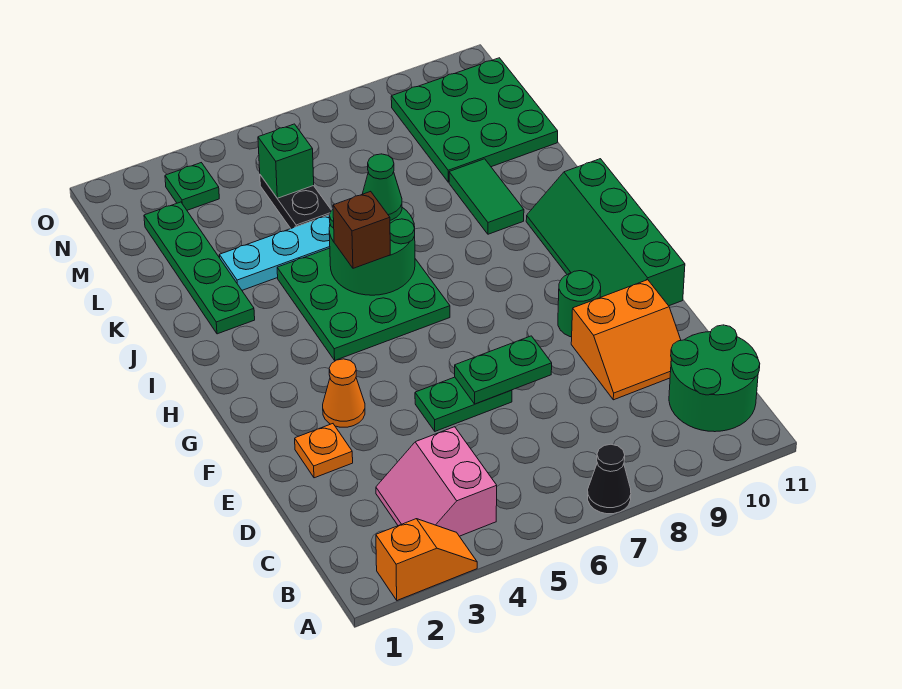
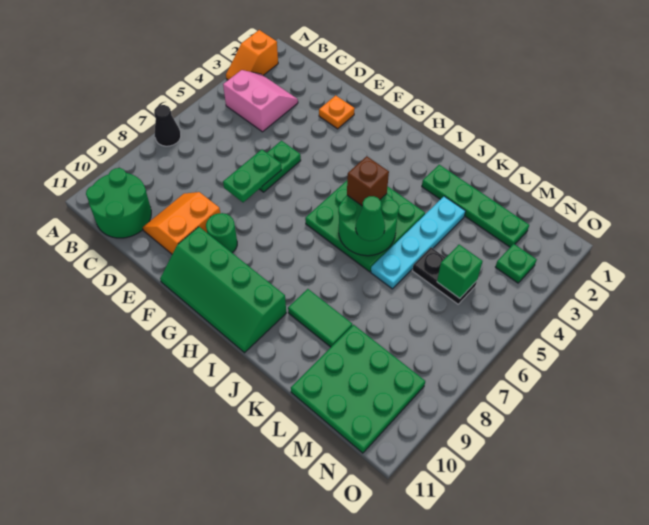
orange cone F3 level 1 -> none
green slope F10:I11 level 1 top 11 -> green slope F10:I11 level 1 top 10

